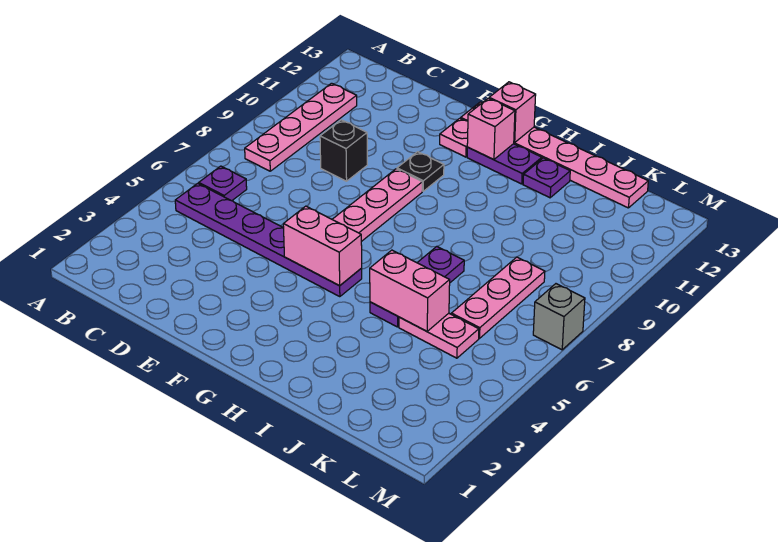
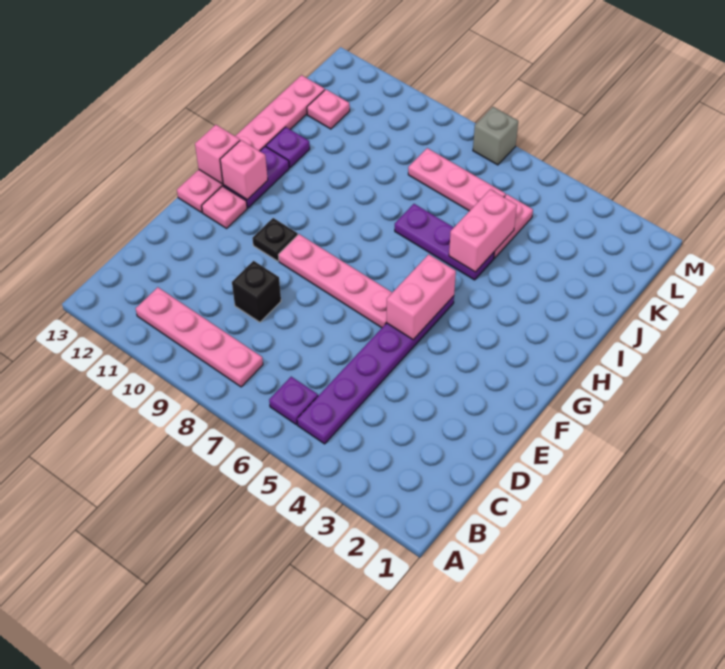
none -> pink plate K12 level 1

